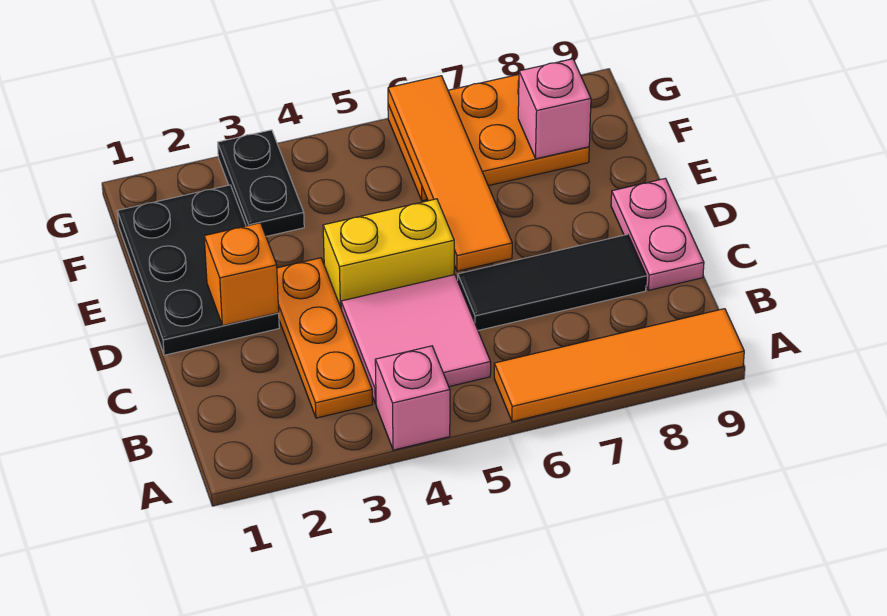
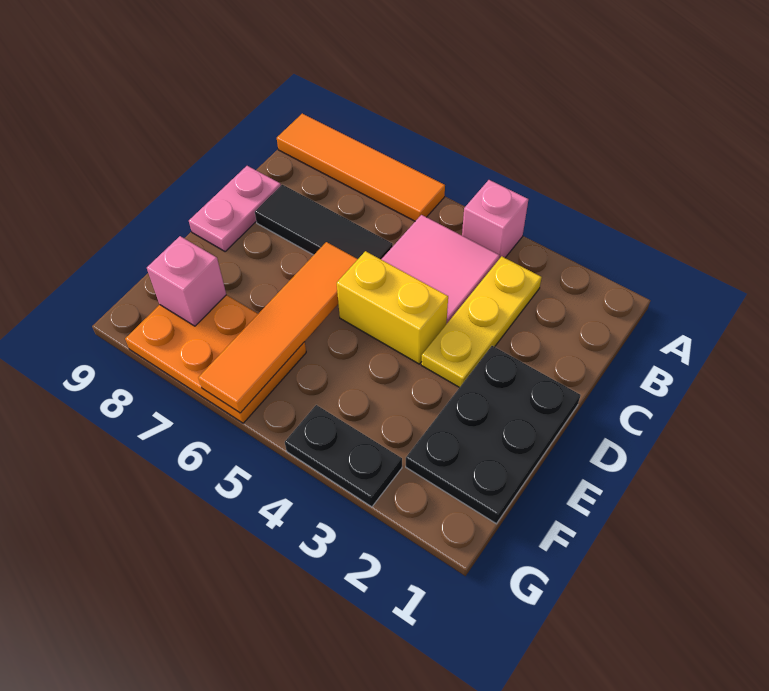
orange plate B3:D3 level 1 -> yellow plate B3:D3 level 1
orange brick D2 level 2 -> none
black plate F3:G3 level 1 -> black plate G3:G4 level 1

